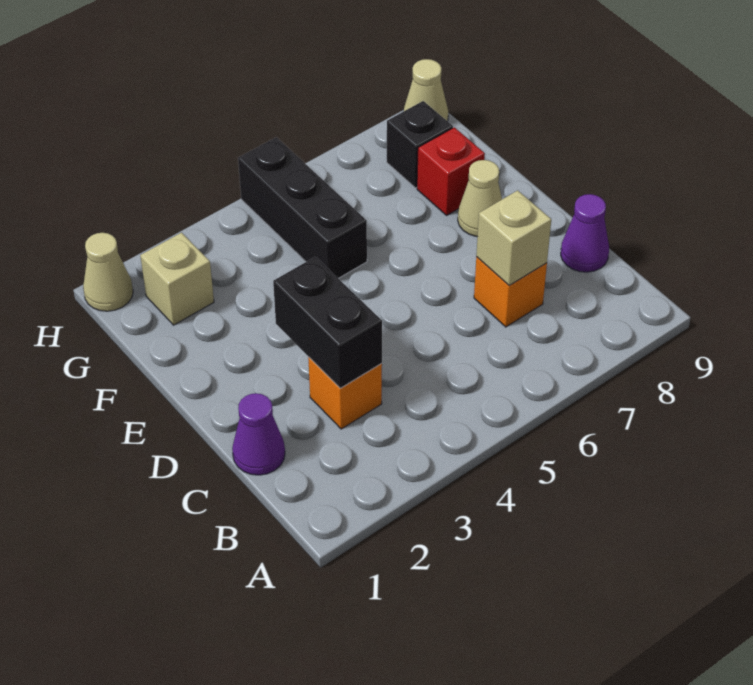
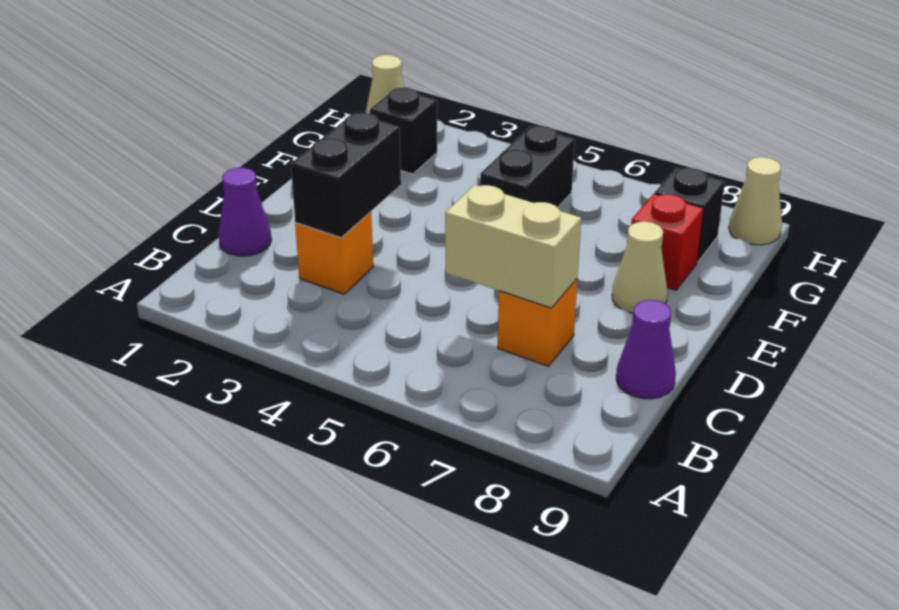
tan brick C7 level 2 -> tan brick C6:C7 level 2
black brick F5:H5 level 1 -> black brick F5:G5 level 1
tan brick G2 level 1 -> black brick G2 level 1

